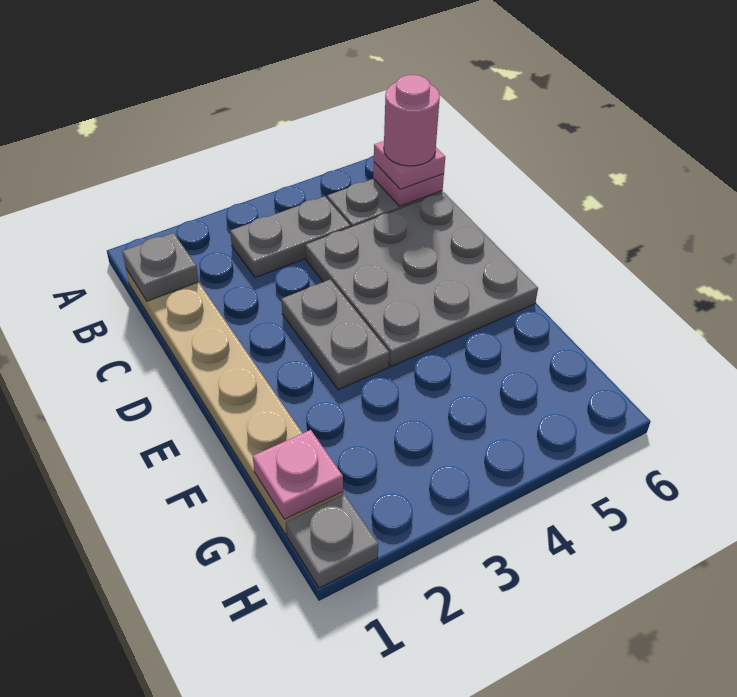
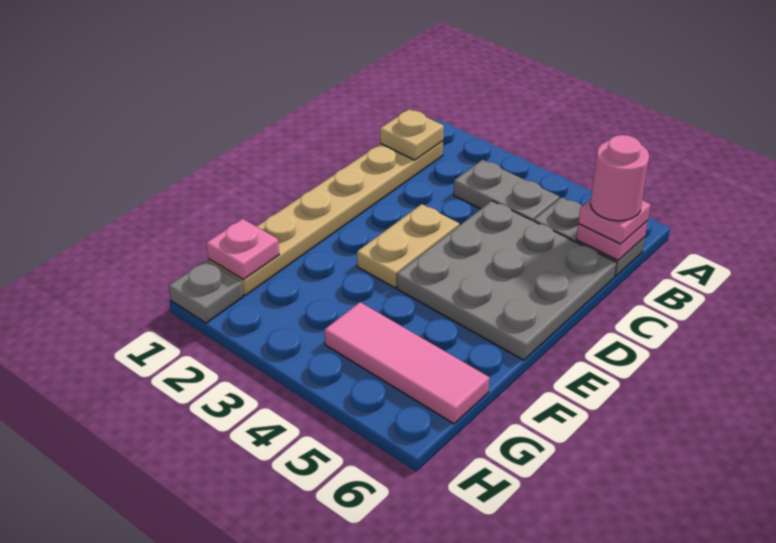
grey plate B1 level 2 -> tan plate B1 level 2
grey plate D3:E3 level 1 -> tan plate D3:E3 level 1
none -> pink tile G4:G6 level 1

